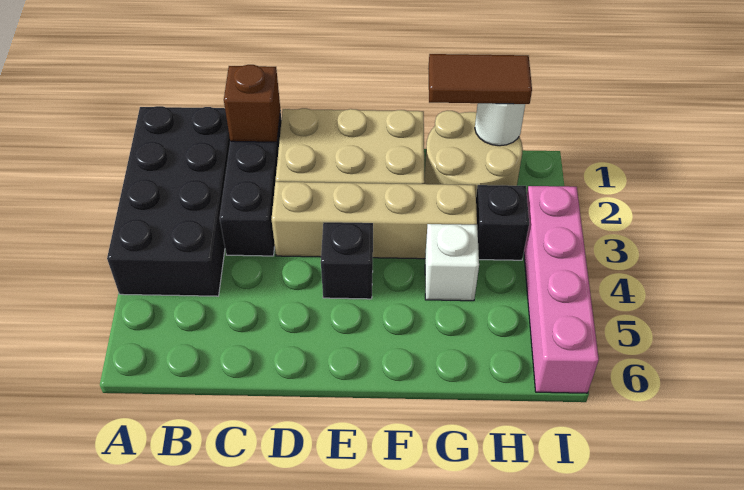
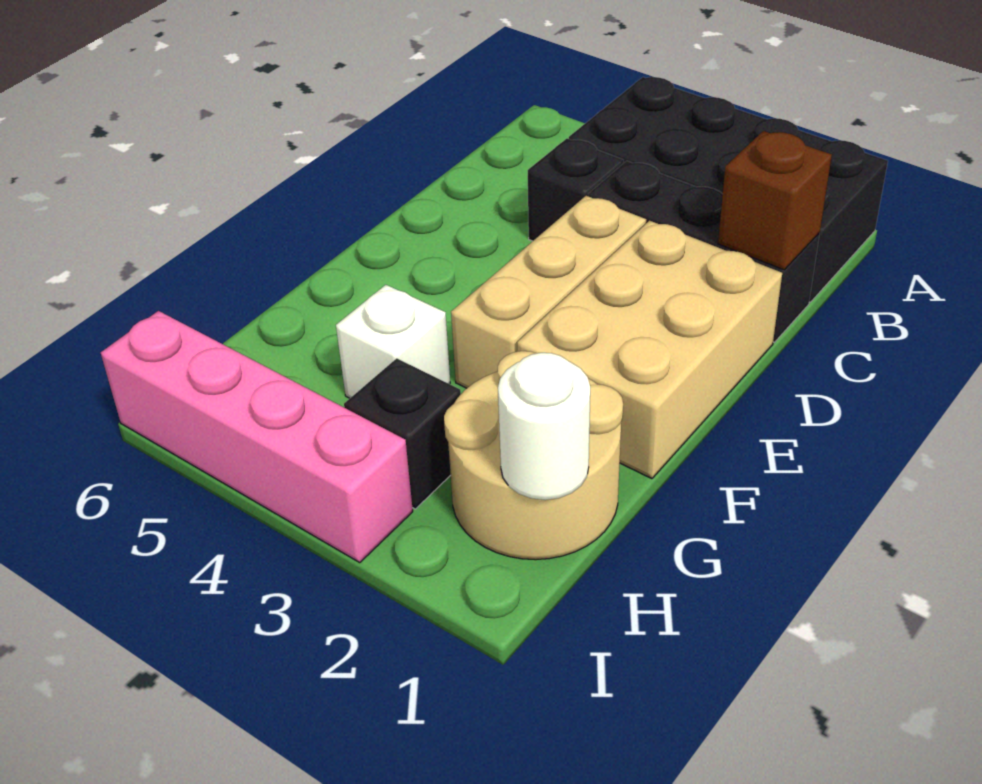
tan brick D3:G3 level 1 -> tan brick D3:F3 level 1
black brick E4 level 1 -> black brick C4 level 1
brown tile G1:H1 level 3 -> none

